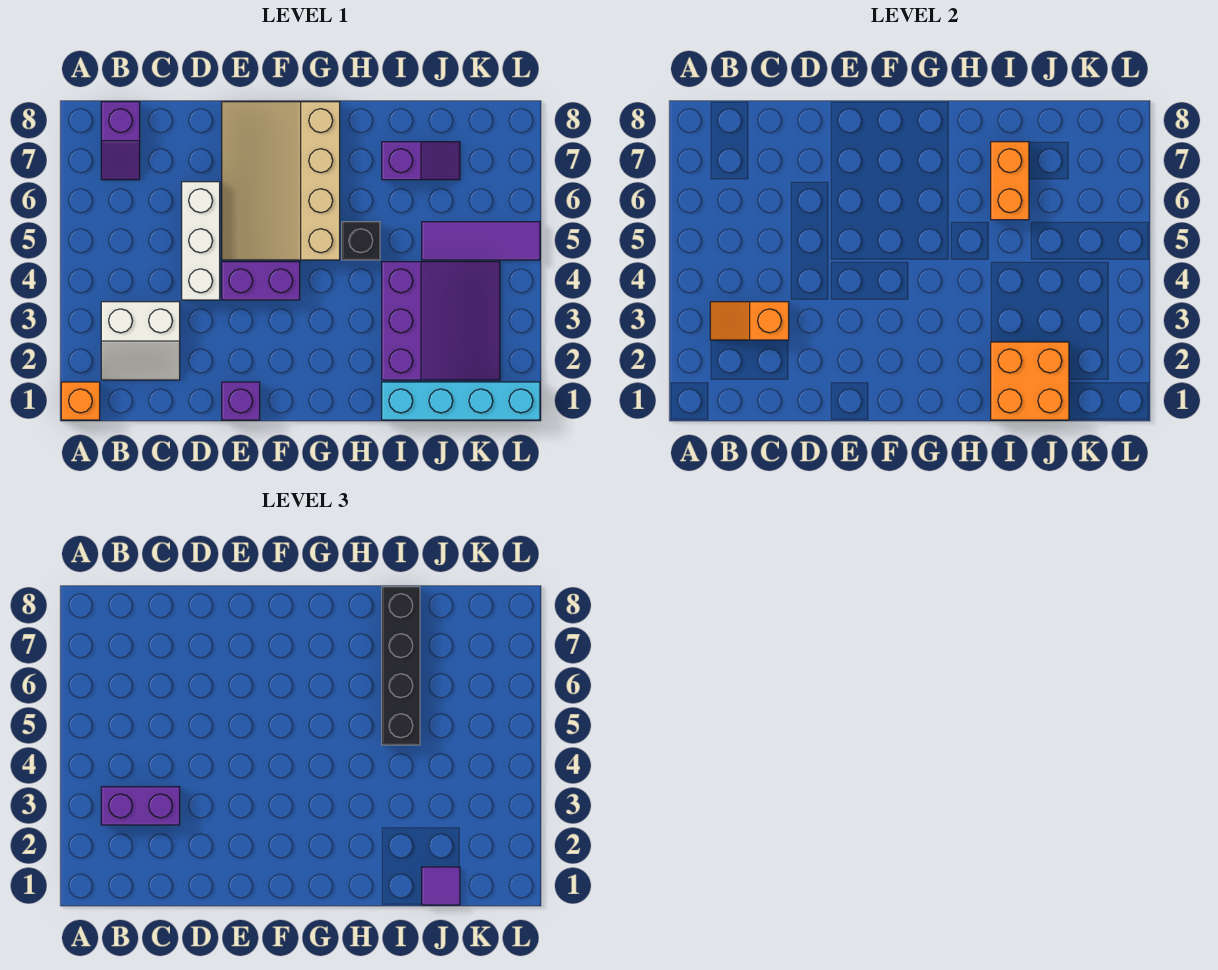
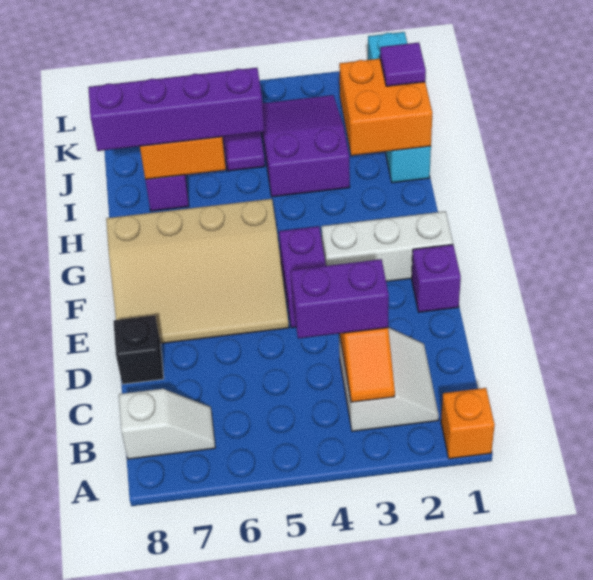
purple brick B3:C3 level 3 -> purple brick C3:C4 level 3
purple slope B7:B8 level 1 top 8 -> white slope B7:B8 level 1 top 8
white brick D4:D6 level 1 -> white brick F1:F3 level 1
black brick H5 level 1 -> black brick D8 level 1
purple slope I2:K4 level 1 top I -> purple slope I3:K4 level 1 top I
black brick I5:I8 level 3 -> purple brick I5:I8 level 3

